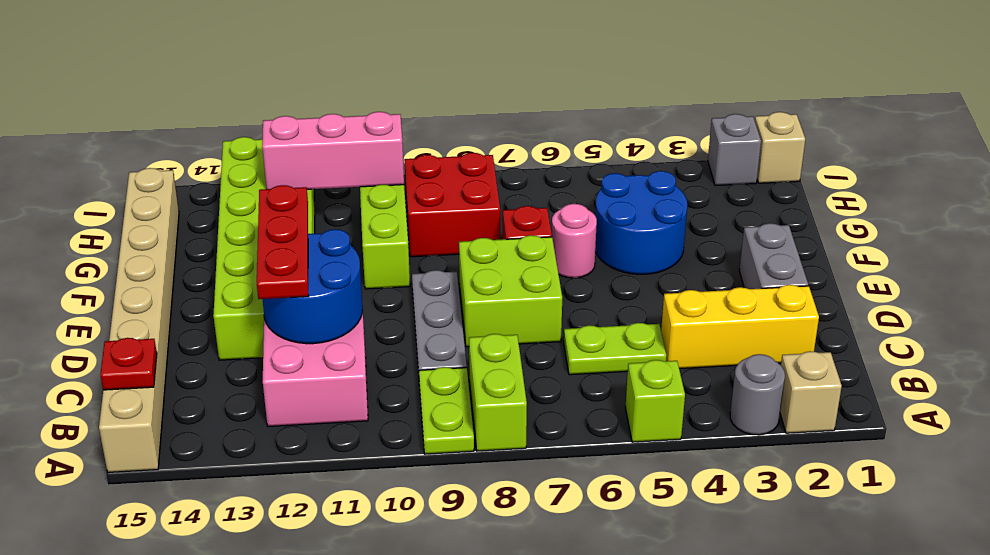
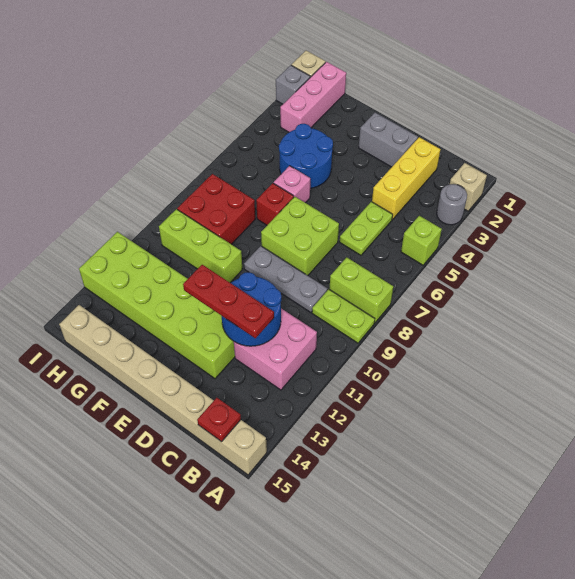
pink round brick F6 level 1 -> pink brick F6 level 1
pink brick H10:H12 level 2 -> pink brick H1:H3 level 1

